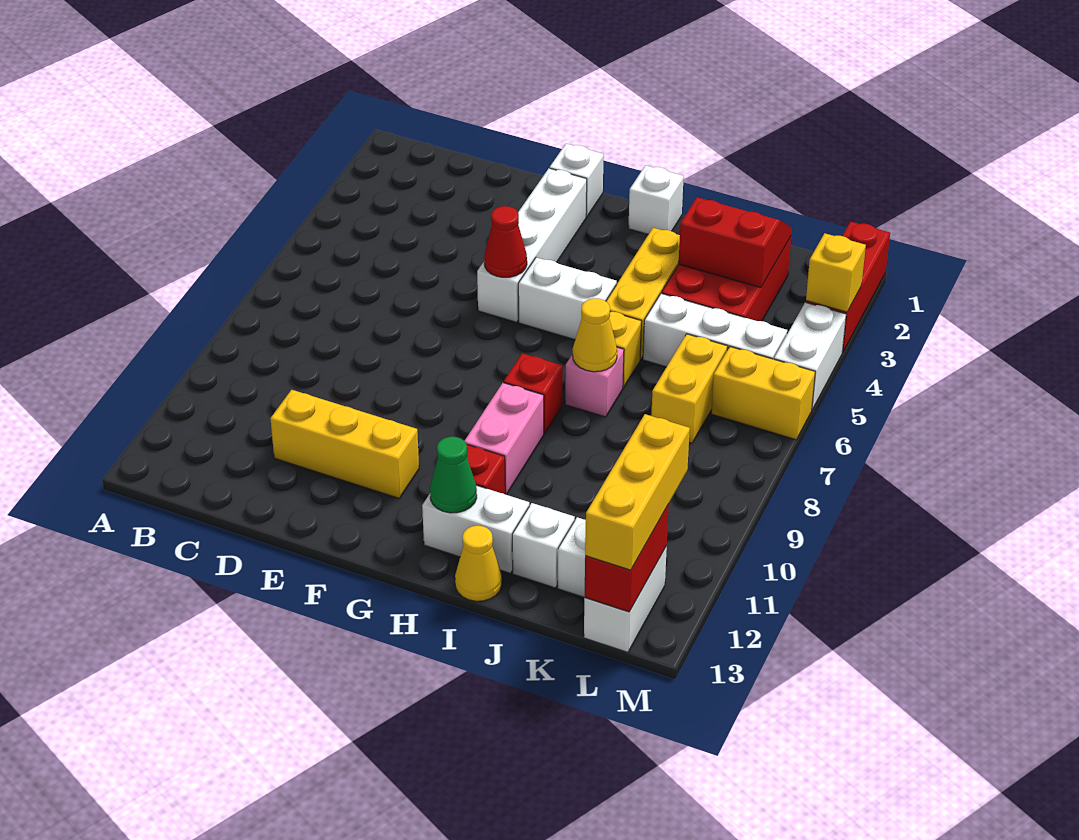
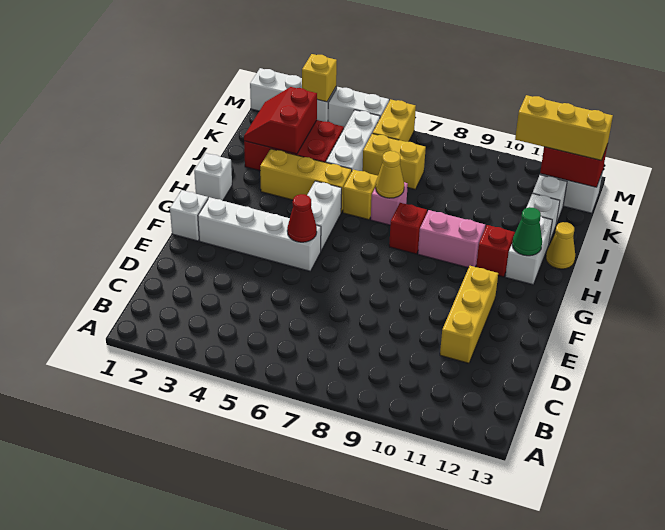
red brick M1:M3 level 1 -> white brick M1:M3 level 1

